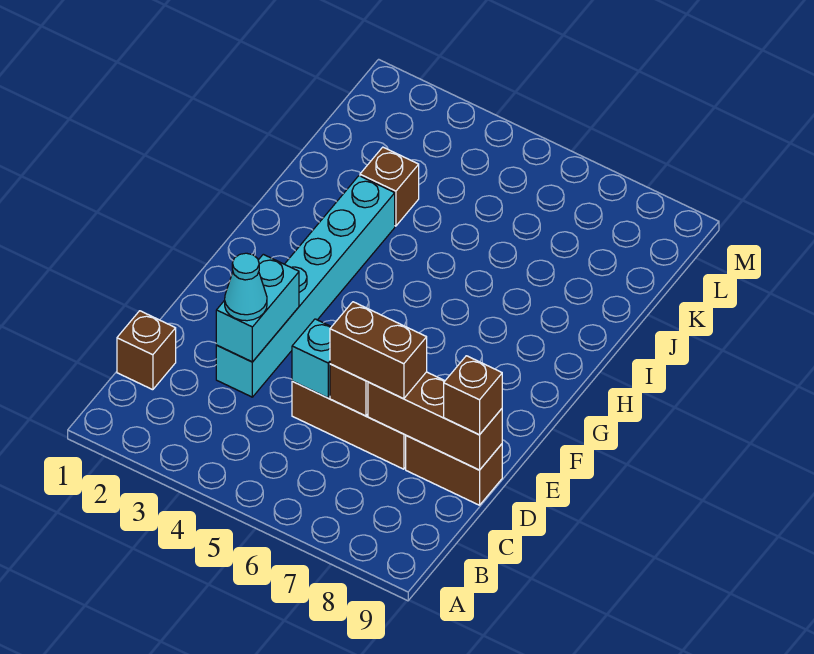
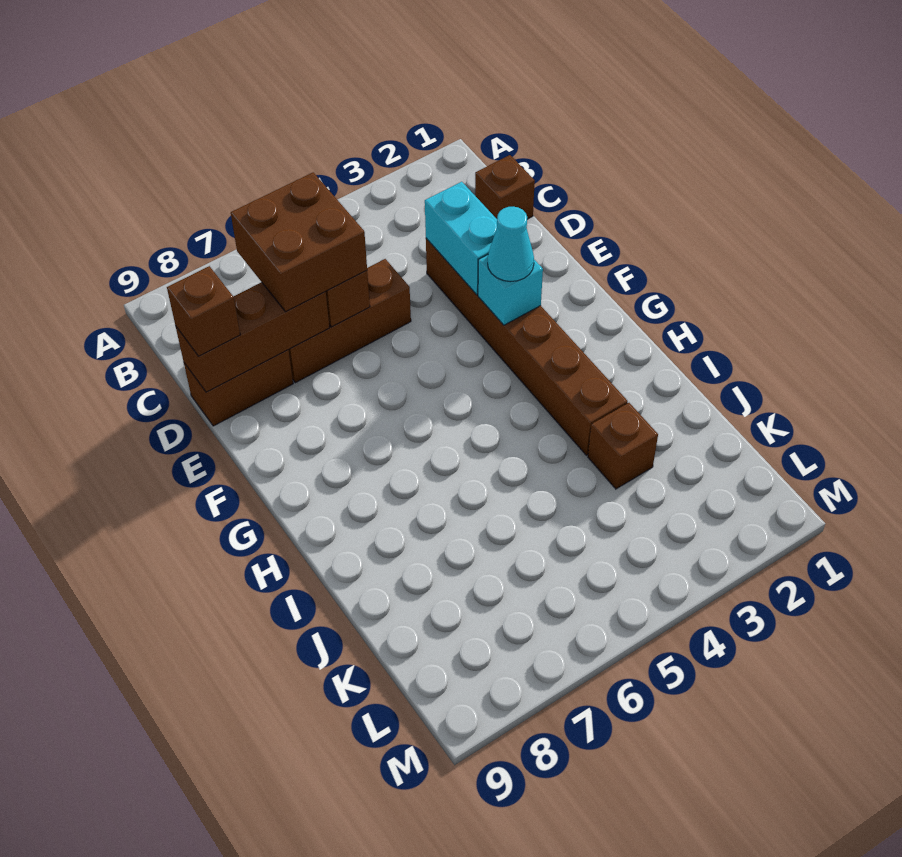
cyan brick D3:I3 level 1 -> brown brick D3:I3 level 1
cyan cone D3 level 3 -> cyan cone F3 level 3
cyan brick D5 level 2 -> cyan brick F3 level 2
brown brick D6:D7 level 3 -> brown brick C6:D7 level 3

